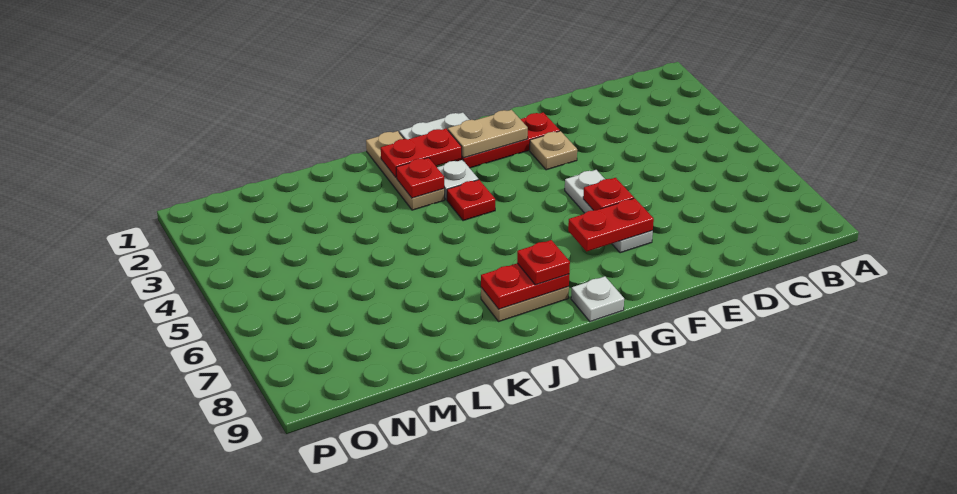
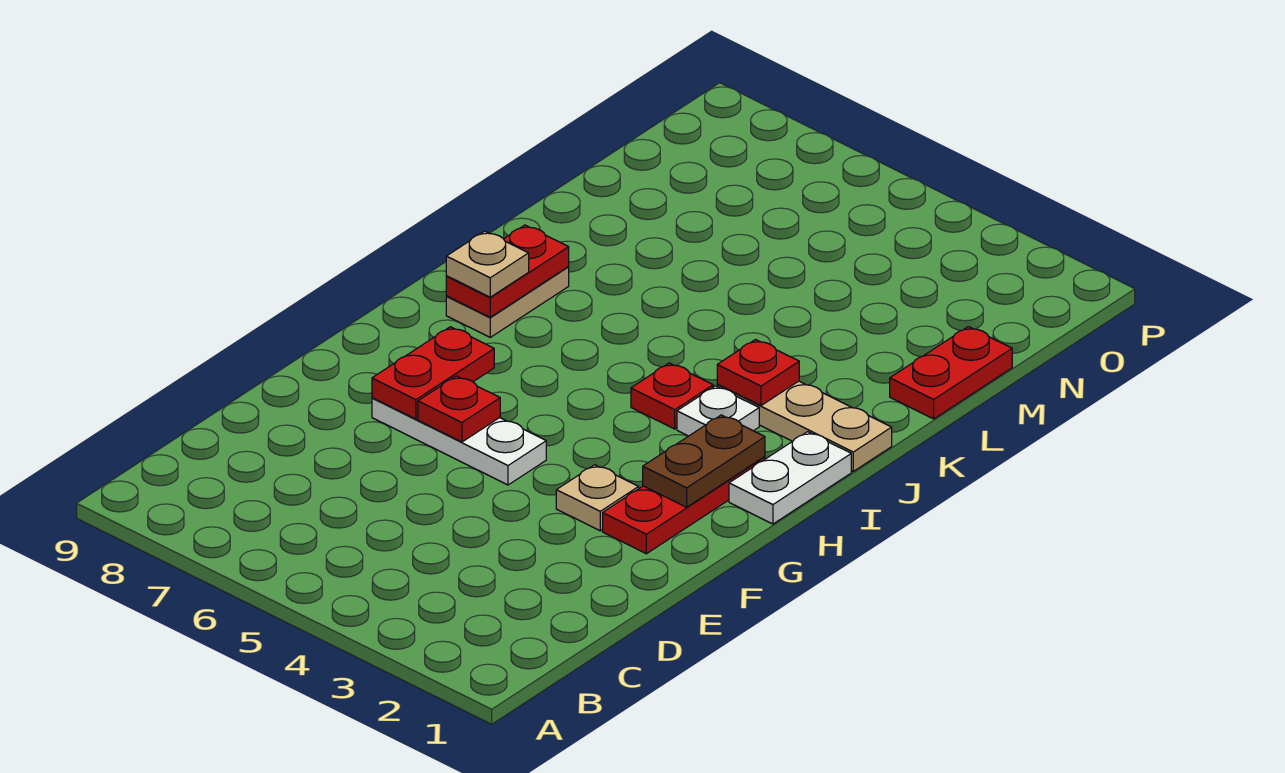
tan plate G2:H2 level 2 -> brown plate G2:H2 level 2
white plate H9 level 1 -> none
red plate I2:J2 level 2 -> red plate L1:M1 level 1
red plate I8 level 3 -> tan plate I8 level 3

